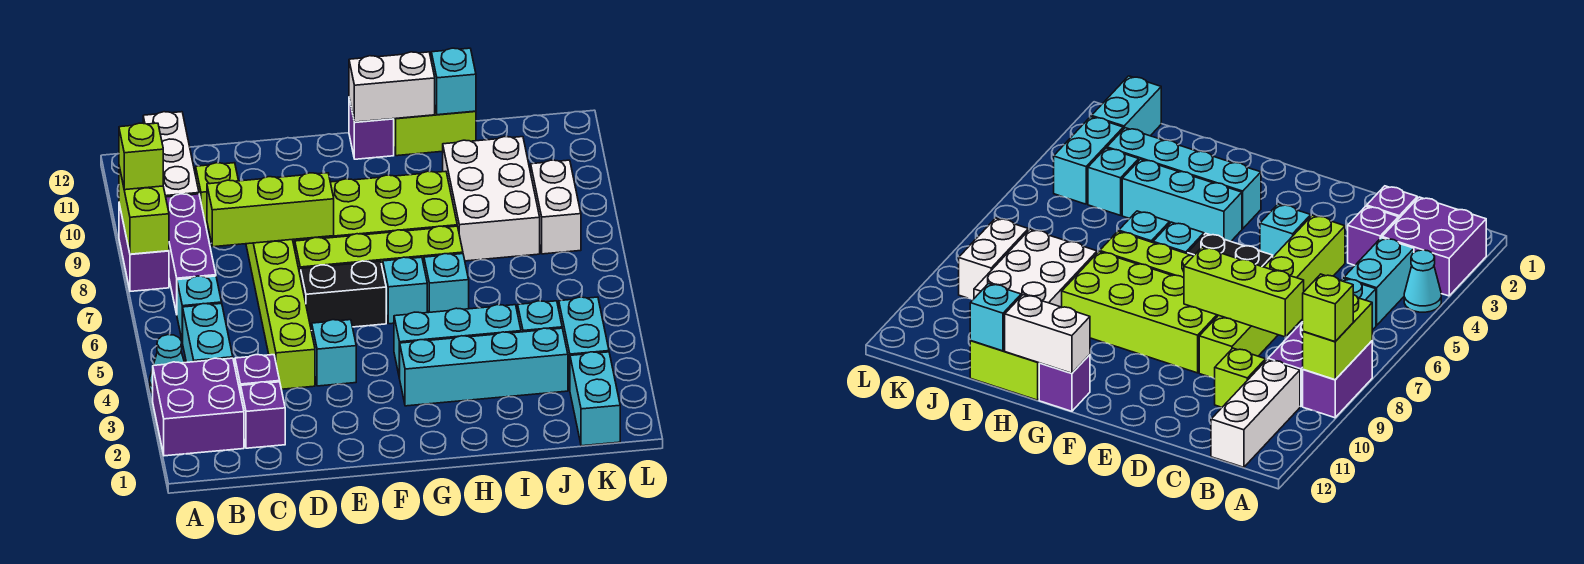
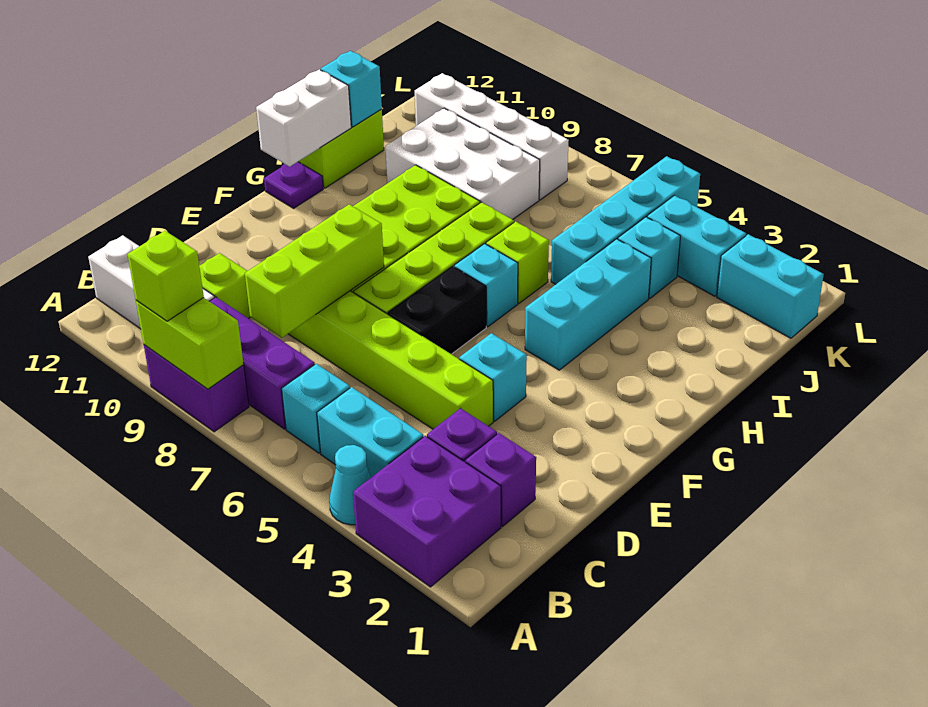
cyan brick G3:J3 level 1 -> cyan brick I5:L5 level 1
purple brick G12 level 1 -> purple plate G12 level 1
cyan brick H6 level 1 -> lime brick H6 level 1
white brick K8:K9 level 1 -> white brick K8:K11 level 1

